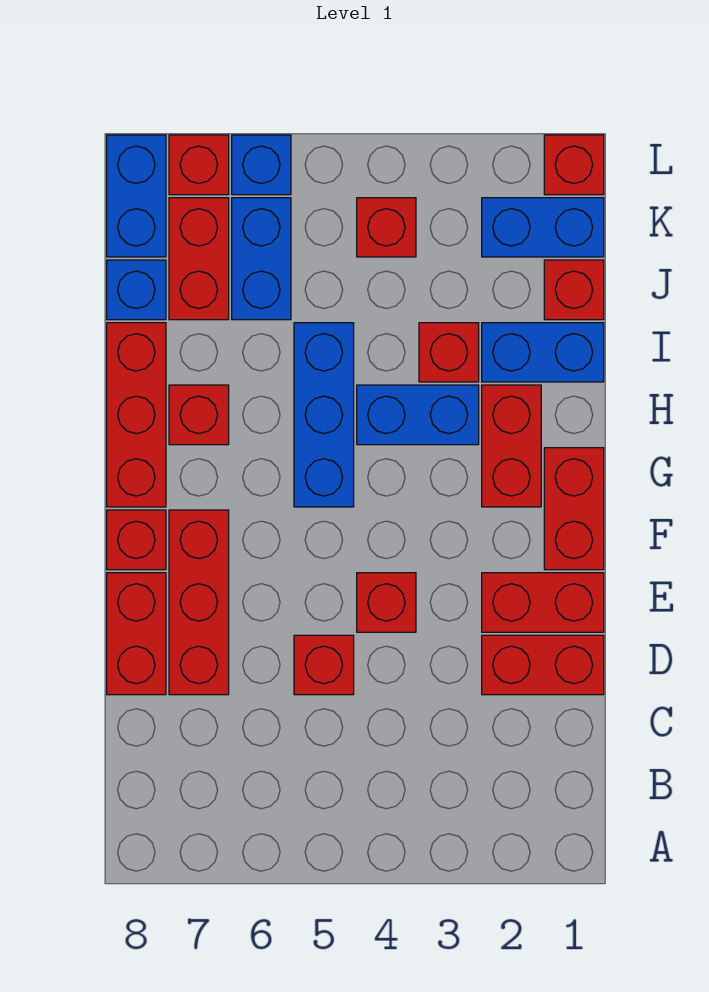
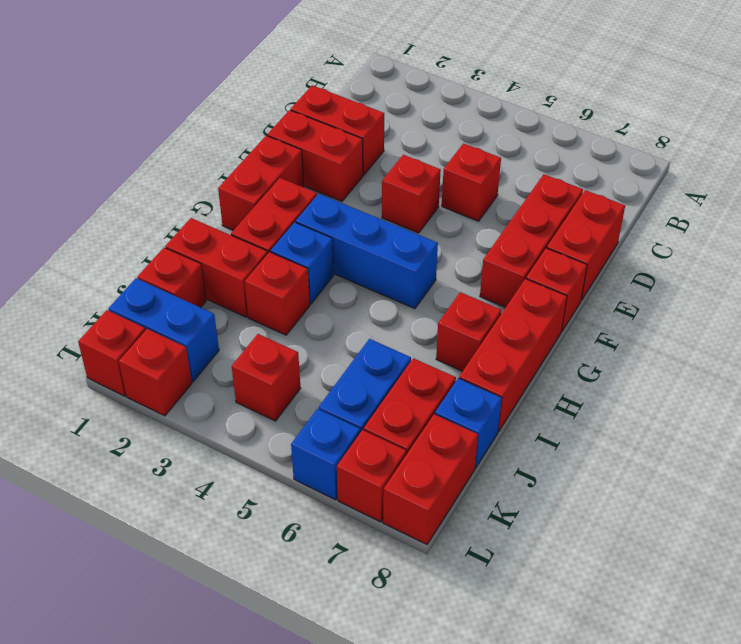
blue brick G5:I5 level 1 -> blue brick G3:G5 level 1
blue brick H3:H4 level 1 -> blue brick H3 level 1
blue brick I1:I2 level 1 -> red brick I1:I2 level 1
blue brick K8:L8 level 1 -> red brick K8:L8 level 1
none -> red brick L2 level 1

